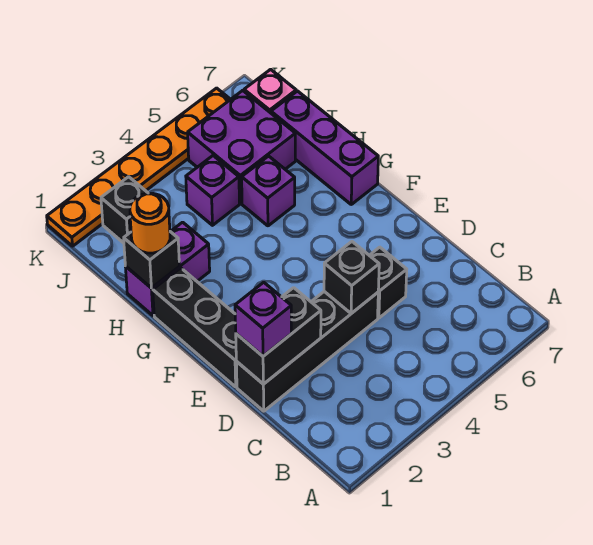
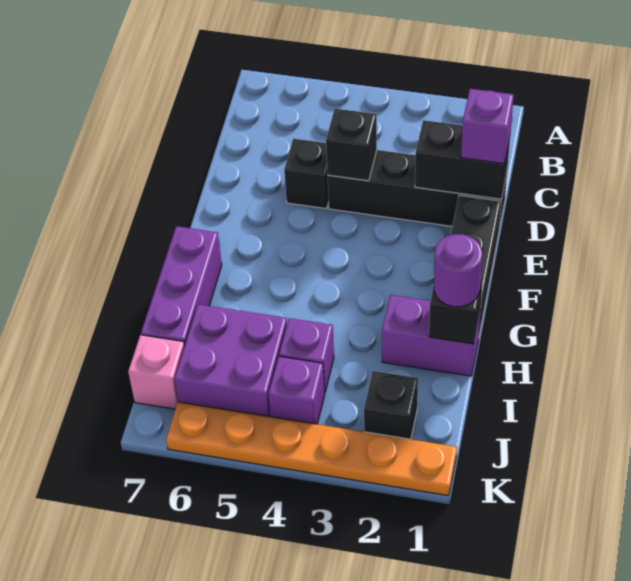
orange round brick H1 level 3 -> purple round brick H1 level 3
purple brick H5 level 1 -> purple brick J4 level 1

